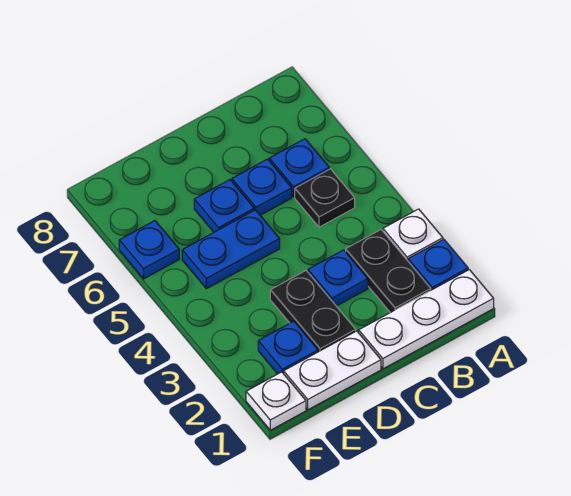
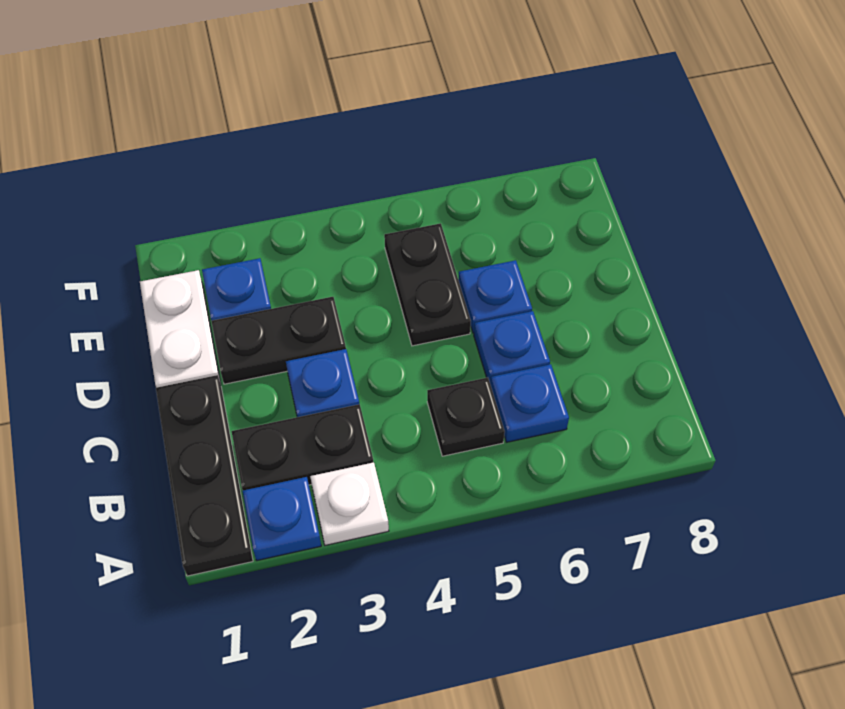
white plate A1:C1 level 1 -> black plate A1:C1 level 1
blue plate D5:E5 level 1 -> black plate D5:E5 level 1
white plate F1 level 1 -> none
blue plate F6 level 1 -> none

